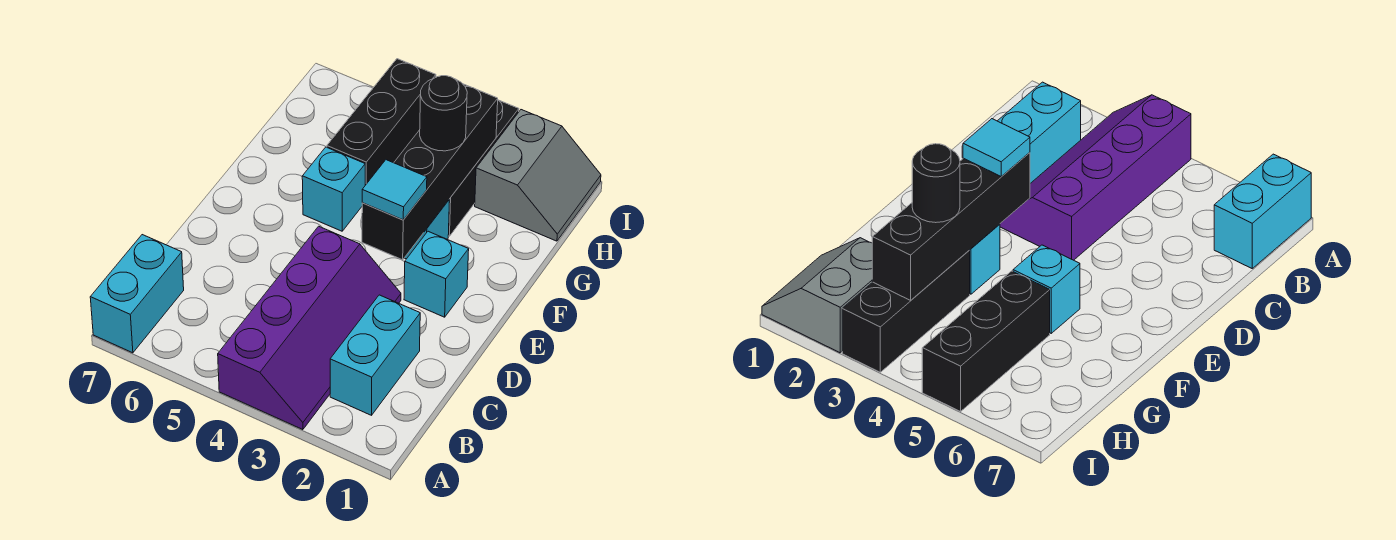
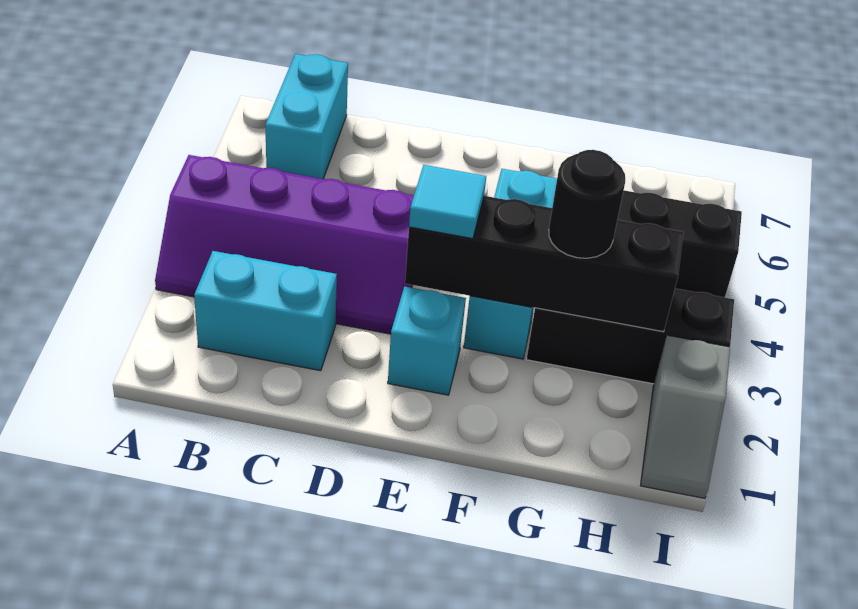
cyan brick A7:B7 level 1 -> cyan brick B6:B7 level 1
grey slope H1:I2 level 1 top 2 -> grey slope I1:I2 level 1 top 2

